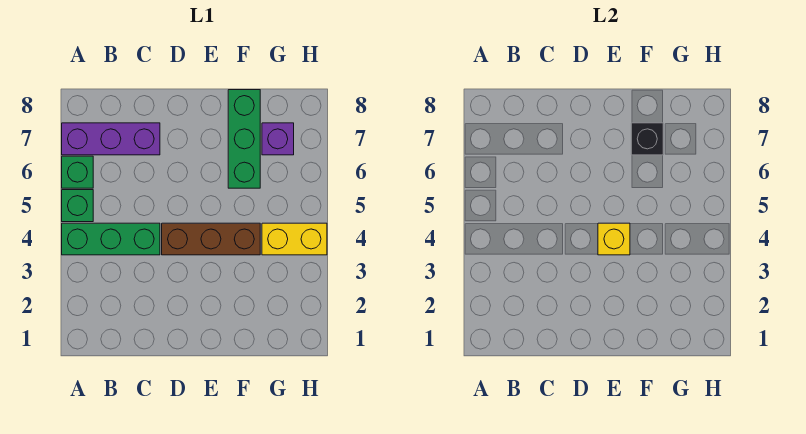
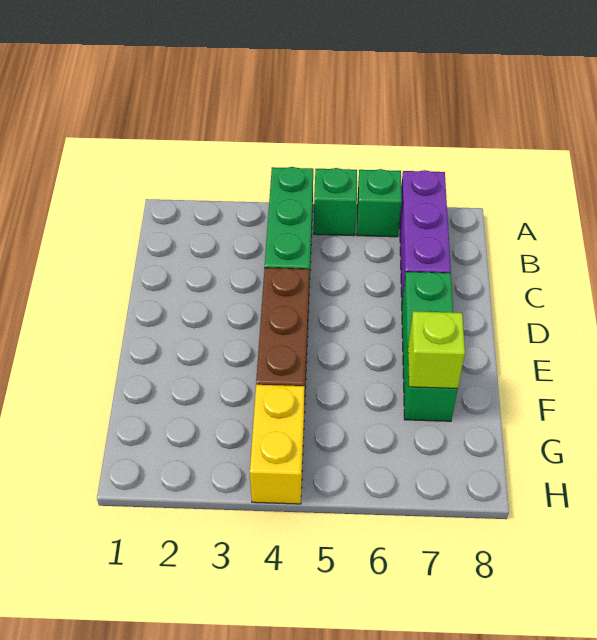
yellow brick E4 level 2 -> none
green brick F6:F8 level 1 -> green brick D7:F7 level 1
black brick F7 level 2 -> lime brick F7 level 2
purple brick G7 level 1 -> none

